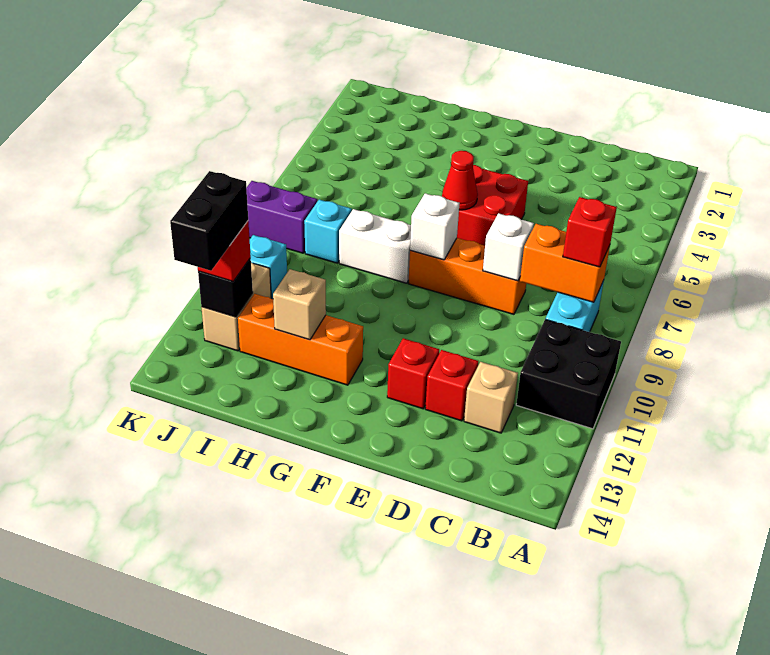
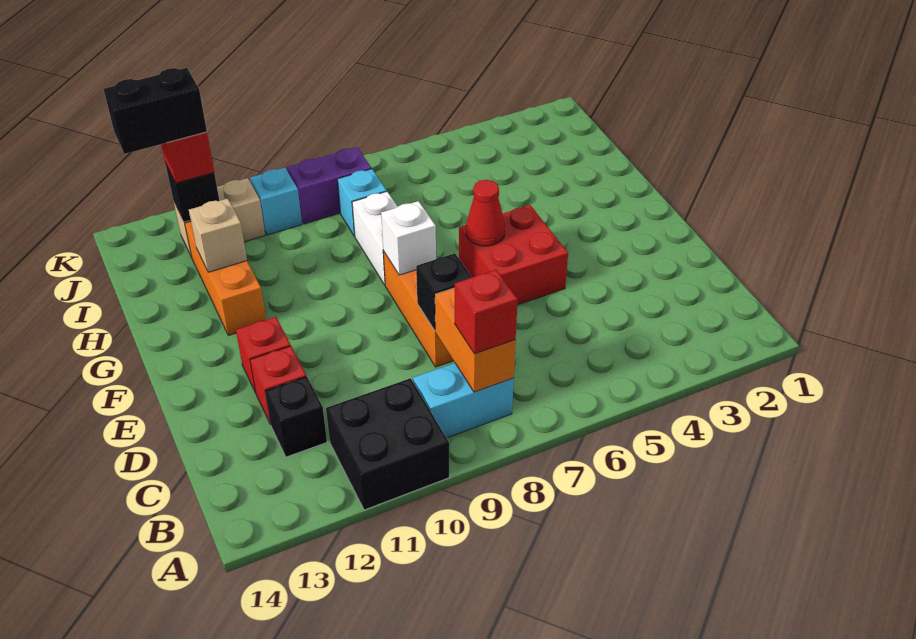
tan brick C12 level 1 -> black brick C12 level 1
white brick D8 level 2 -> black brick D8 level 2
purple brick J8:K8 level 1 -> purple brick J8:J9 level 1

